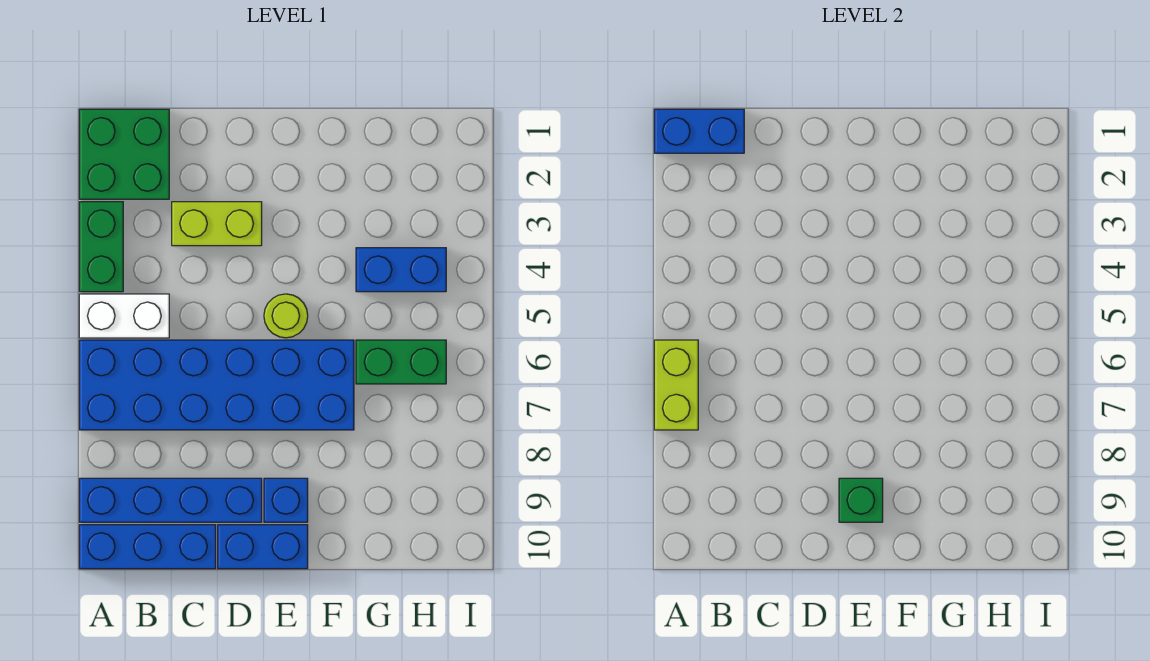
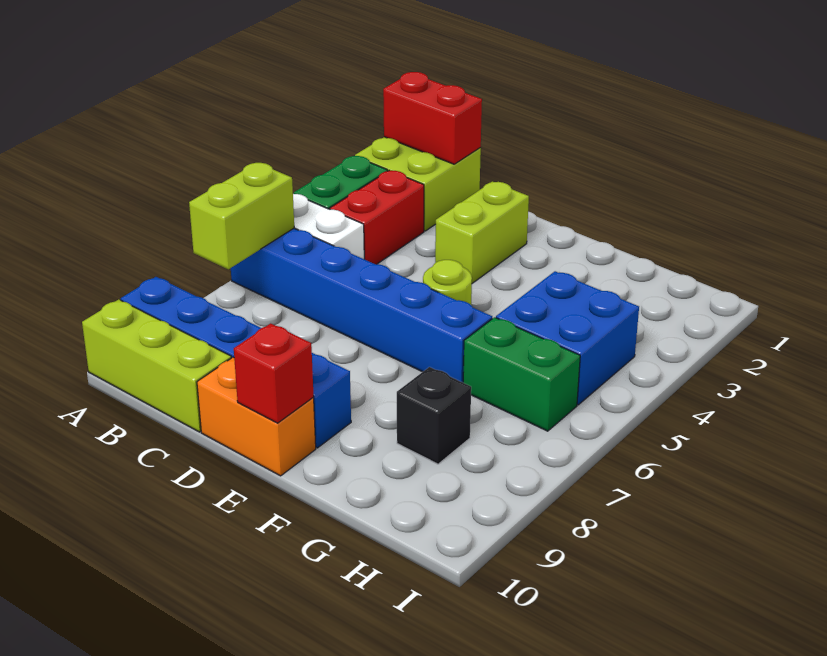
green brick A1:B2 level 1 -> lime brick A1:B2 level 1
blue brick A1:B1 level 2 -> red brick A1:B1 level 2
blue brick A6:F7 level 1 -> blue brick A6:F6 level 1
blue brick A10:C10 level 1 -> lime brick A10:C10 level 1
none -> red brick B3:B4 level 1
lime brick C3:D3 level 1 -> lime brick D2:D3 level 1
blue brick D10:E10 level 1 -> orange brick D10:E10 level 1
green brick E9 level 2 -> none
none -> red brick E10 level 2
blue brick G4:H4 level 1 -> blue brick G4:H5 level 1
none -> black brick G8 level 1

